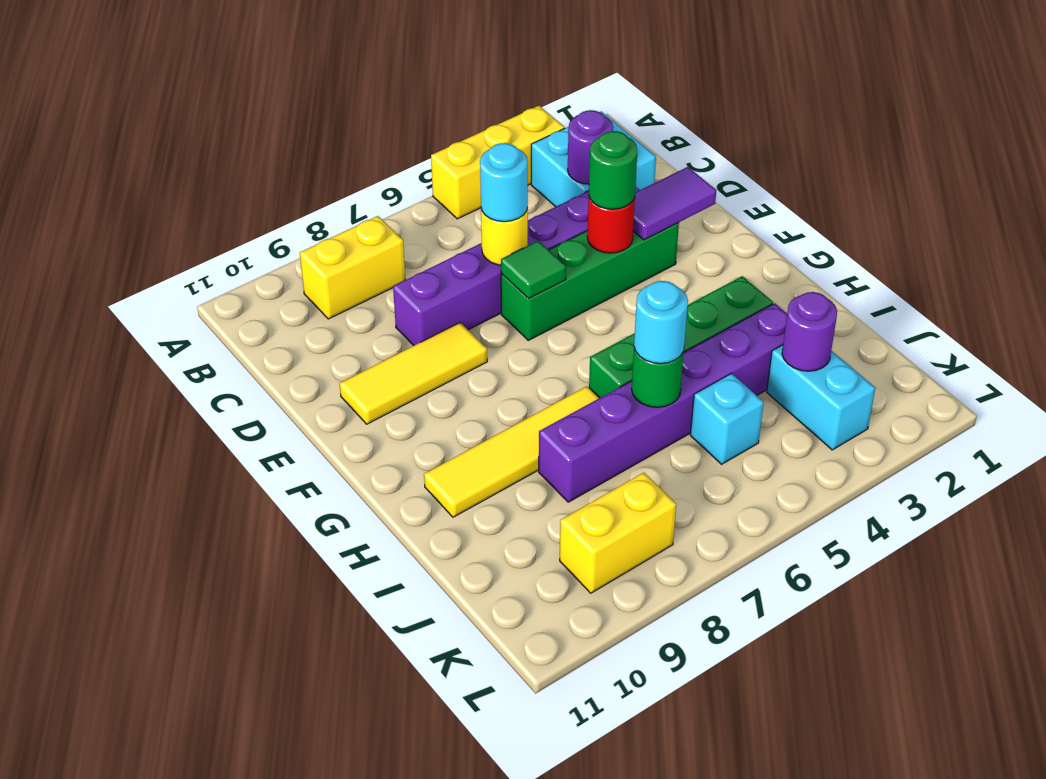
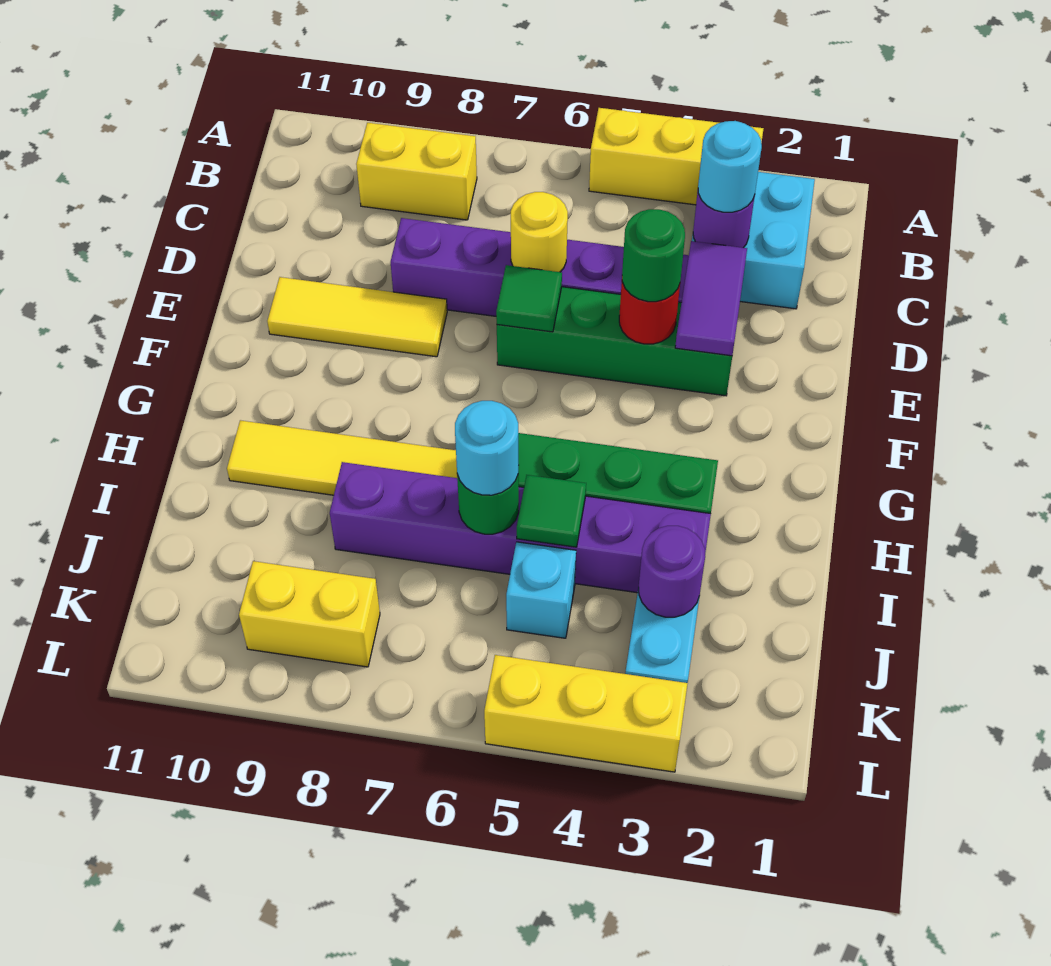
cyan round brick D6 level 3 -> cyan round brick C3 level 3
purple tile E2:E3 level 2 -> purple tile D3:E3 level 2
none -> green tile I5 level 2
none -> yellow brick L3:L5 level 1

